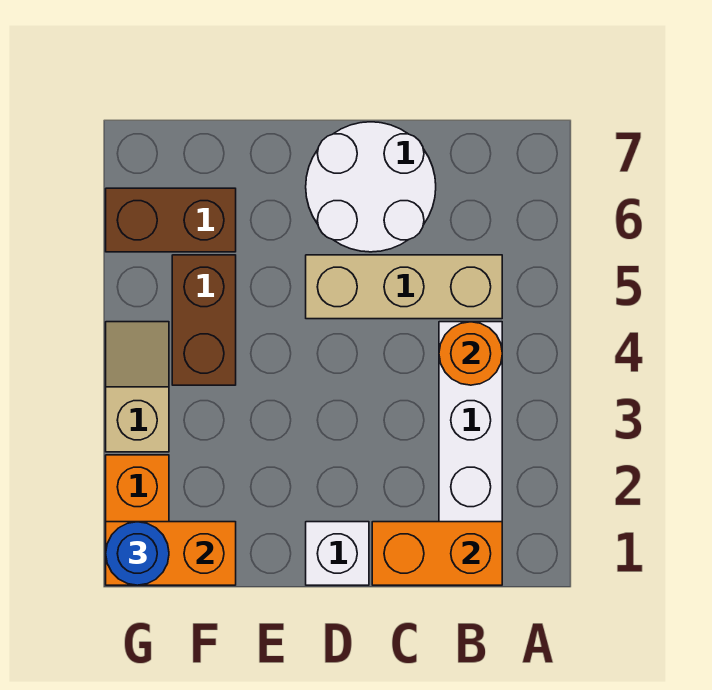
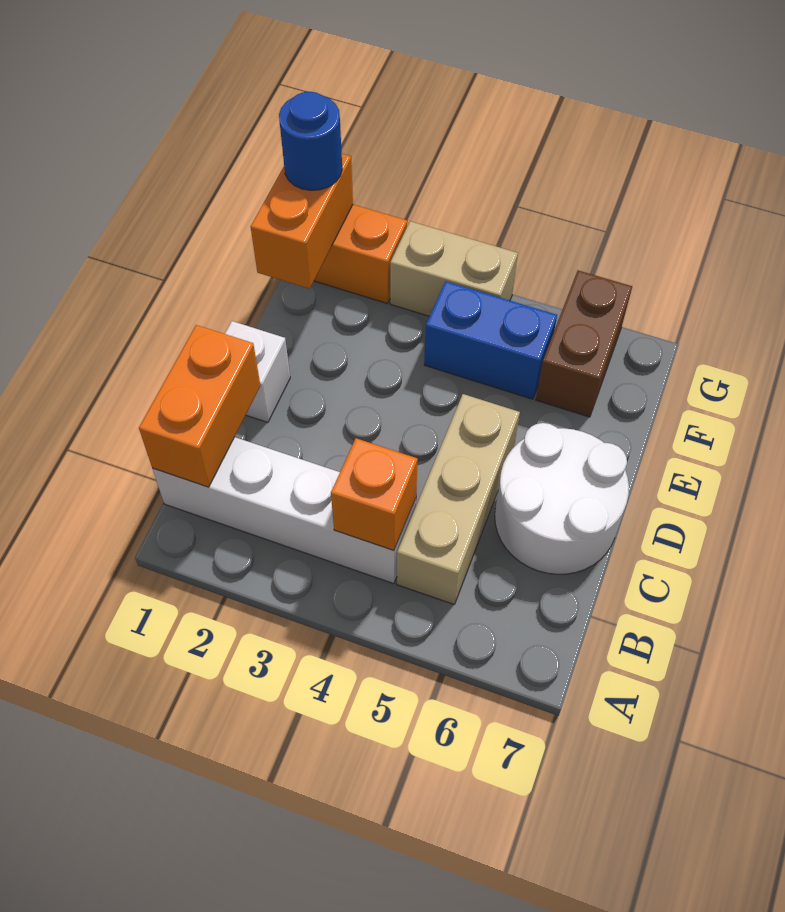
orange round brick B4 level 2 -> orange brick B4 level 2
brown brick F4:F5 level 1 -> blue brick F4:F5 level 1
tan slope G3:G4 level 1 top 3 -> tan brick G3:G4 level 1

